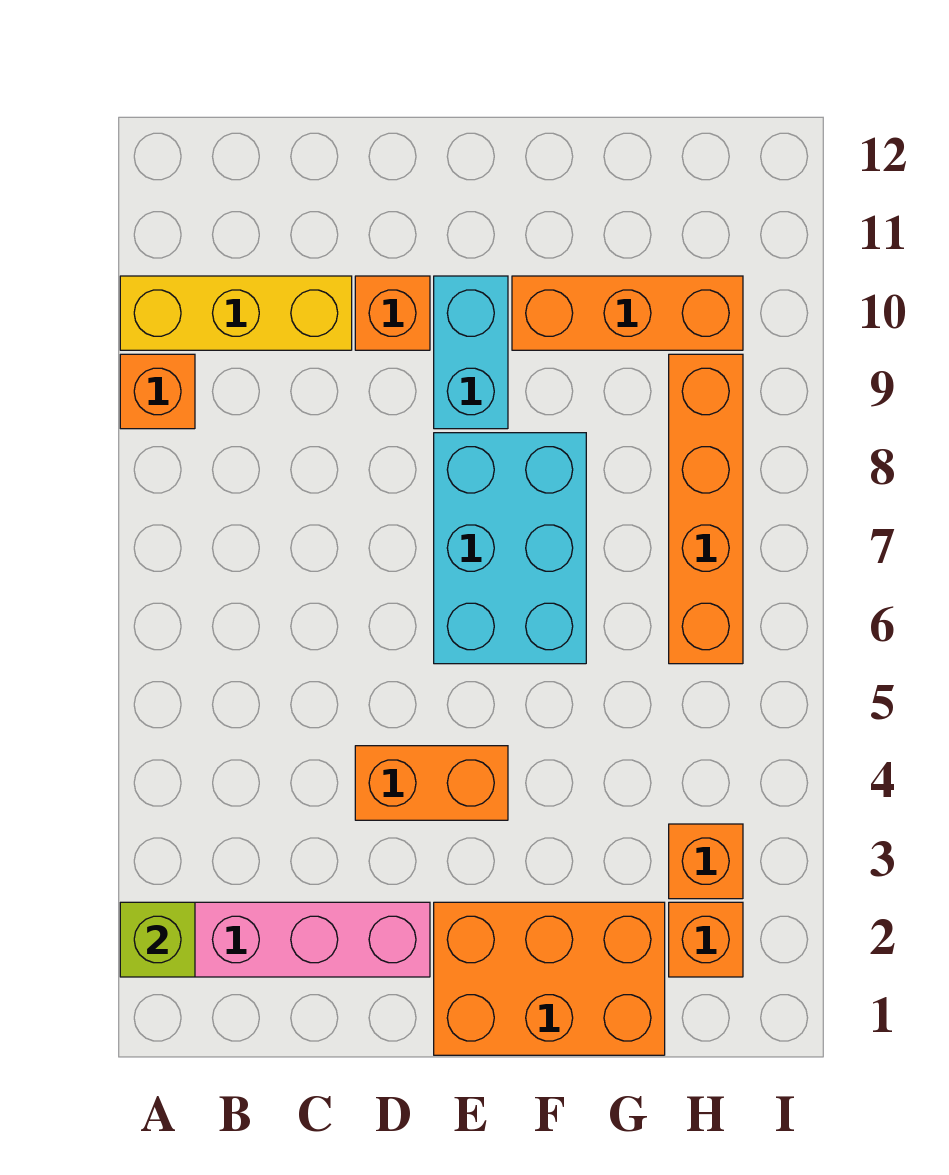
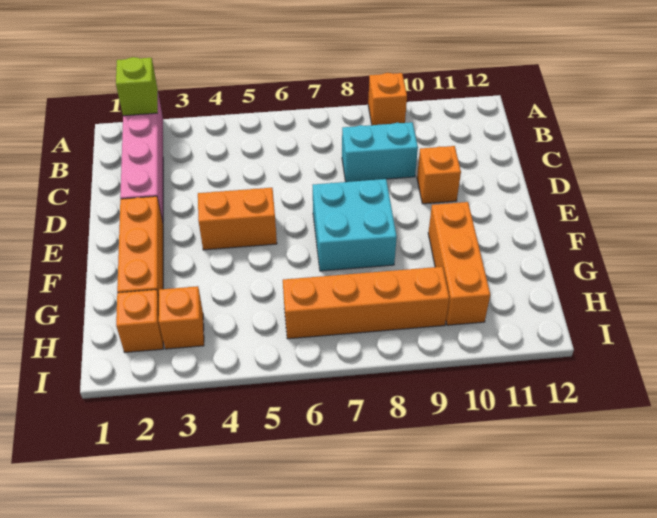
yellow brick A10:C10 level 1 -> none
orange brick D4:E4 level 1 -> orange brick E4:E5 level 1
orange brick E1:G2 level 1 -> orange brick E2:G2 level 1
cyan brick E6:F8 level 1 -> cyan brick E7:F8 level 1
cyan brick E9:E10 level 1 -> cyan brick C8:C9 level 1

